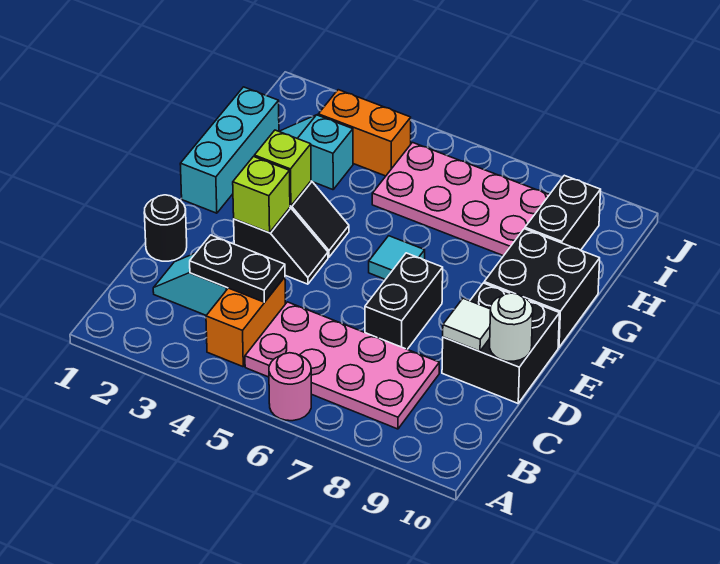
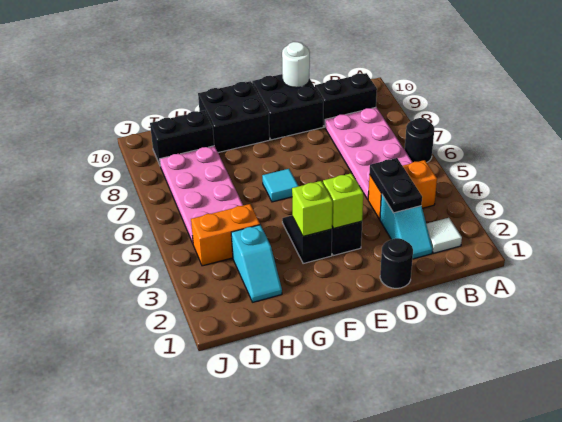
pink round brick A6 level 1 -> black round brick A6 level 1
black brick D7:E7 level 1 -> black brick B9:C9 level 1
white tile D9 level 2 -> white tile B2 level 1
cyan brick F1:H1 level 1 -> none
orange brick I3:I4 level 1 -> orange brick H4:I4 level 1

